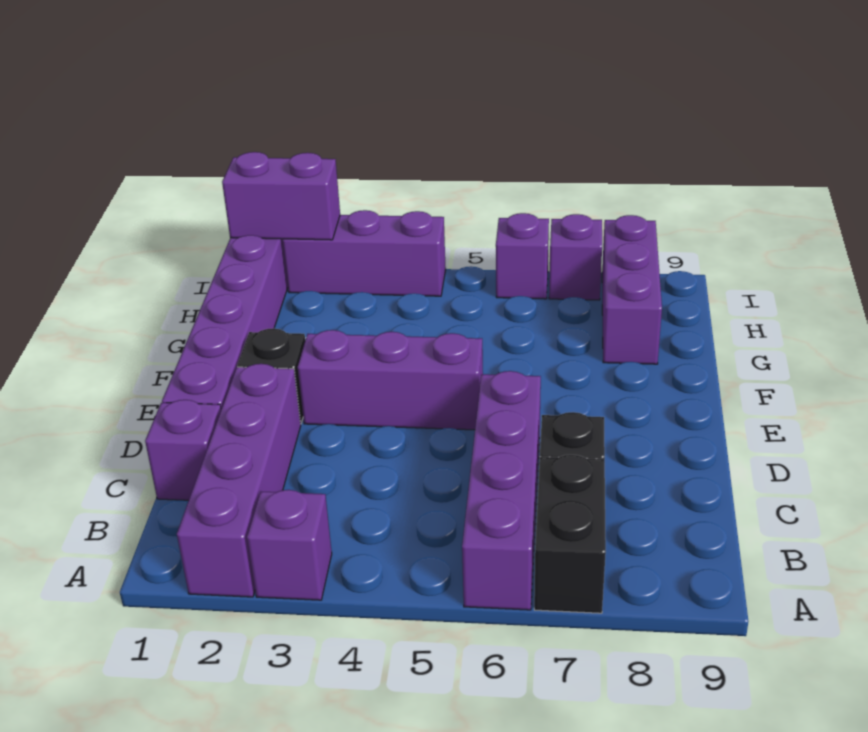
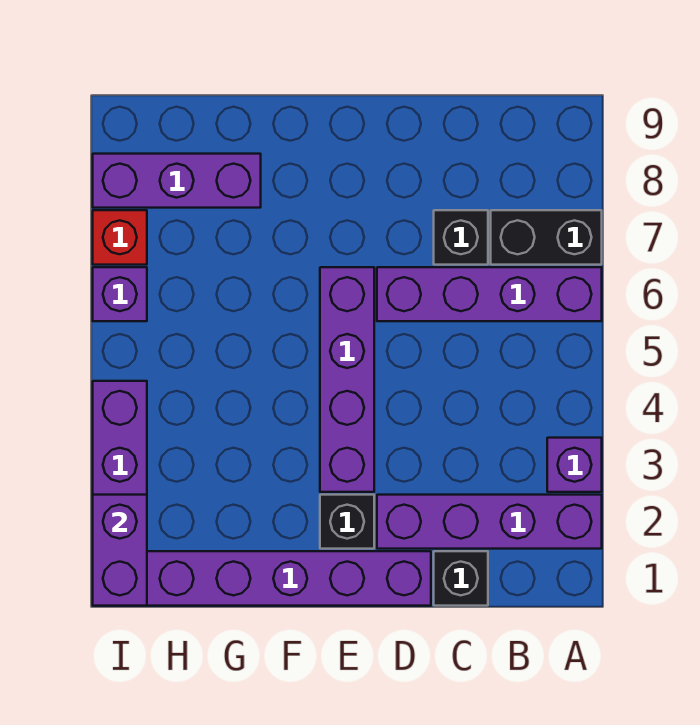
purple brick C1 level 1 -> black brick C1 level 1
purple brick E3:E5 level 1 -> purple brick E3:E6 level 1
purple brick I7 level 1 -> red brick I7 level 1

